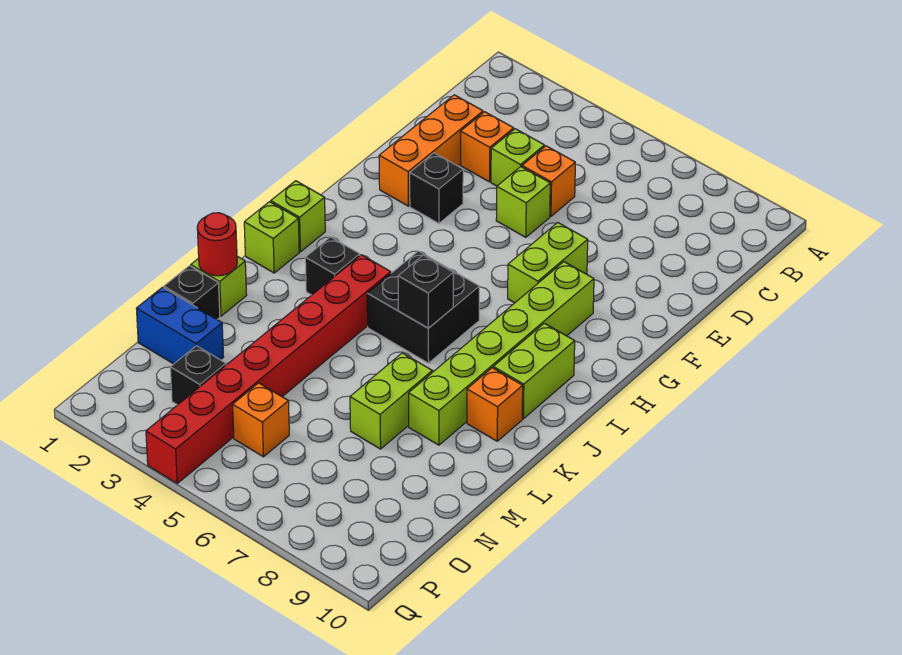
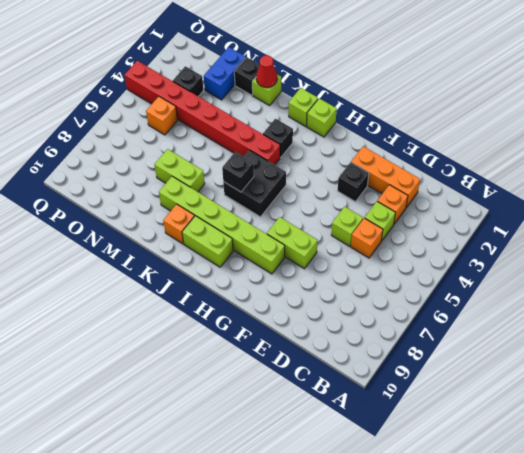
red round brick L1 level 2 -> red cone L1 level 2

